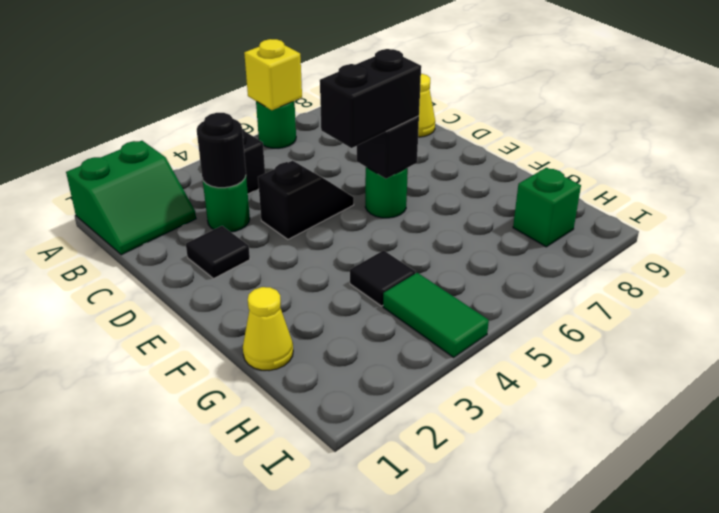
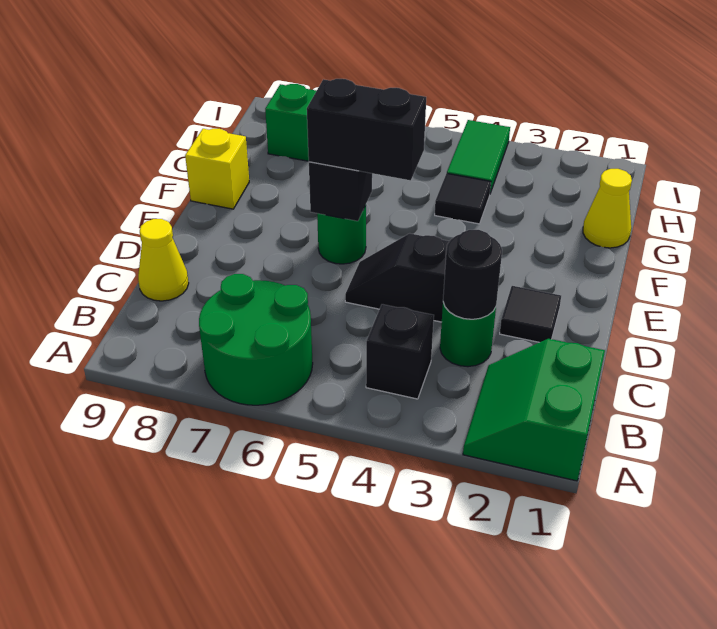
green slope A1:B2 level 1 top A -> green slope A1:B2 level 1 top 1
green round brick A6 level 1 -> green round brick A6:B7 level 1
yellow brick A6 level 2 -> yellow brick F9 level 1

